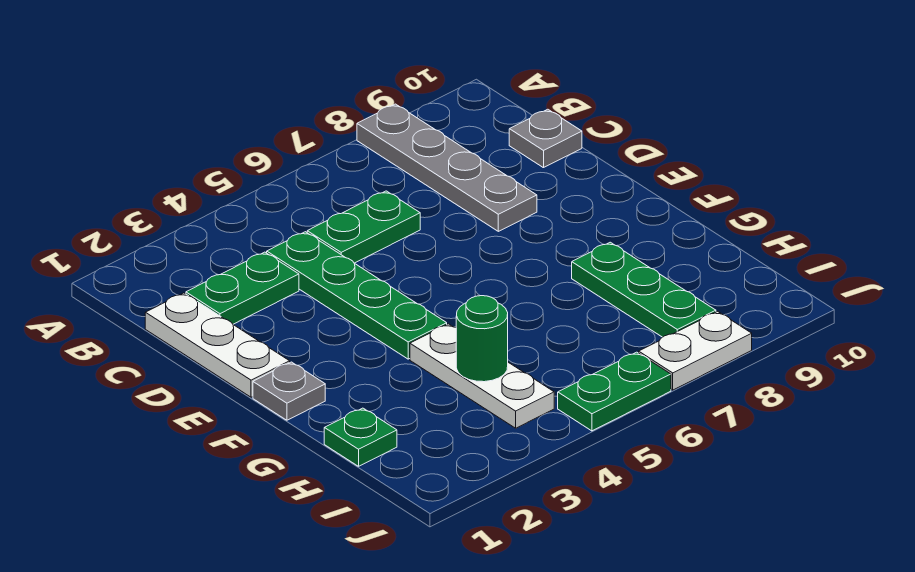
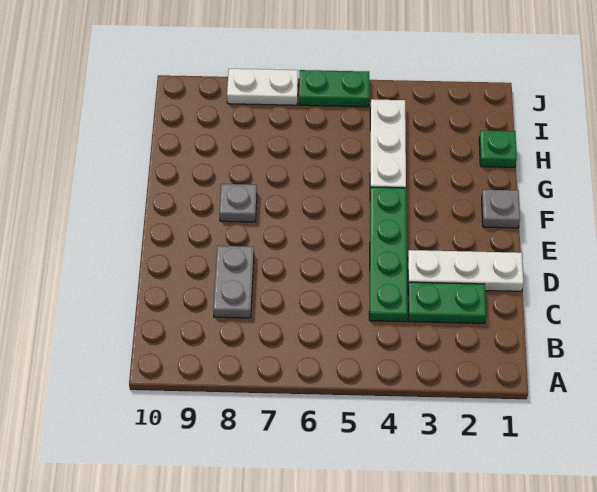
grey plate A8:D8 level 1 -> grey plate C8:D8 level 1
white plate C1:E1 level 1 -> white plate D1:D3 level 1
green plate C5:C6 level 1 -> none
grey plate C10 level 1 -> grey plate F8 level 1
green plate G8:I8 level 1 -> none
green round brick H4 level 2 -> none

